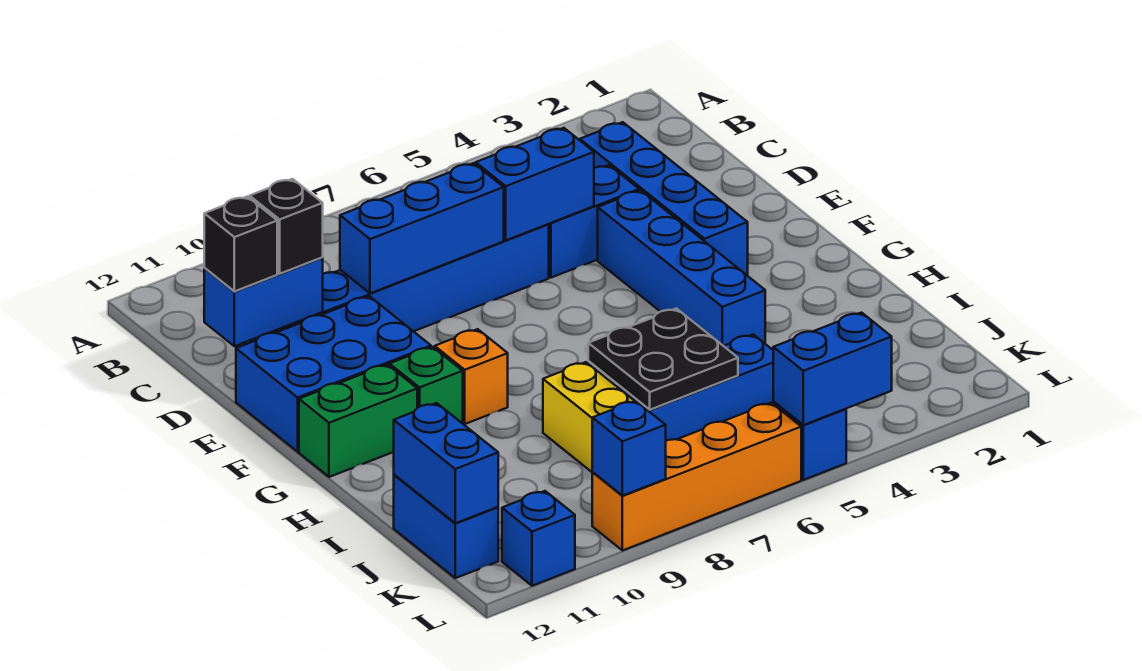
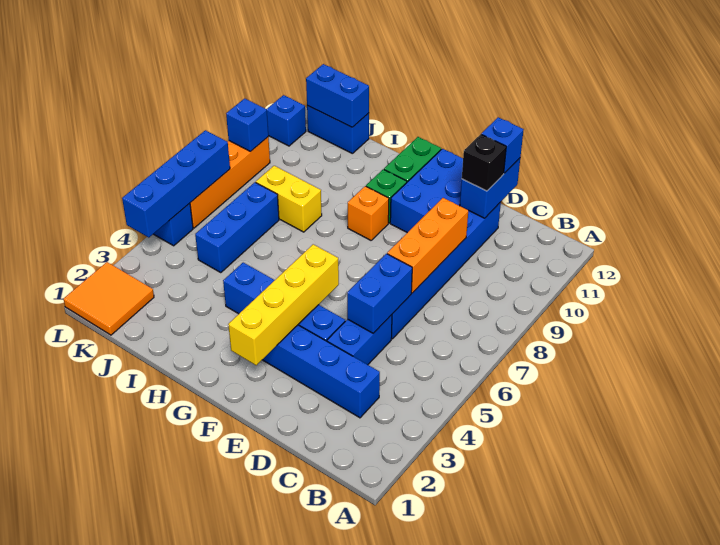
blue brick D7:D9 level 2 -> orange brick D7:D9 level 2
black brick D12 level 3 -> blue brick D12 level 3
none -> yellow brick F2:F5 level 2
black plate I6:J7 level 2 -> none
none -> orange tile K1:L2 level 1
blue brick L4:L5 level 2 -> blue brick L4:L7 level 2

